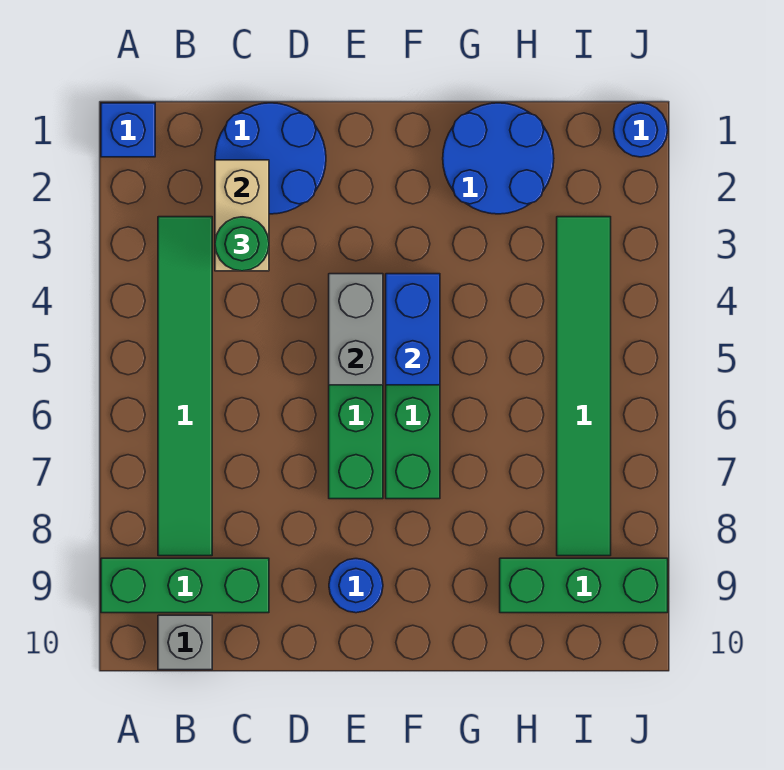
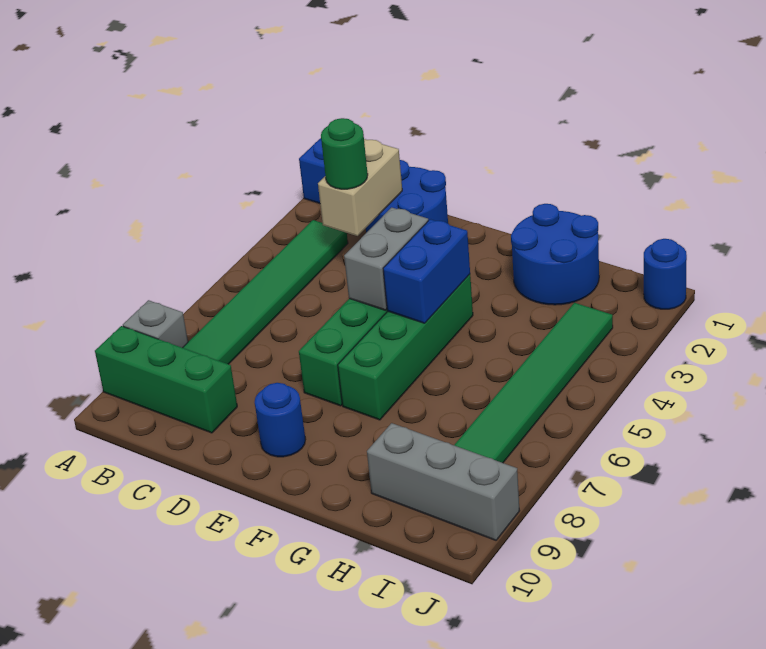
grey brick B10 level 1 -> grey brick A8 level 1
green brick H9:J9 level 1 -> grey brick H9:J9 level 1

